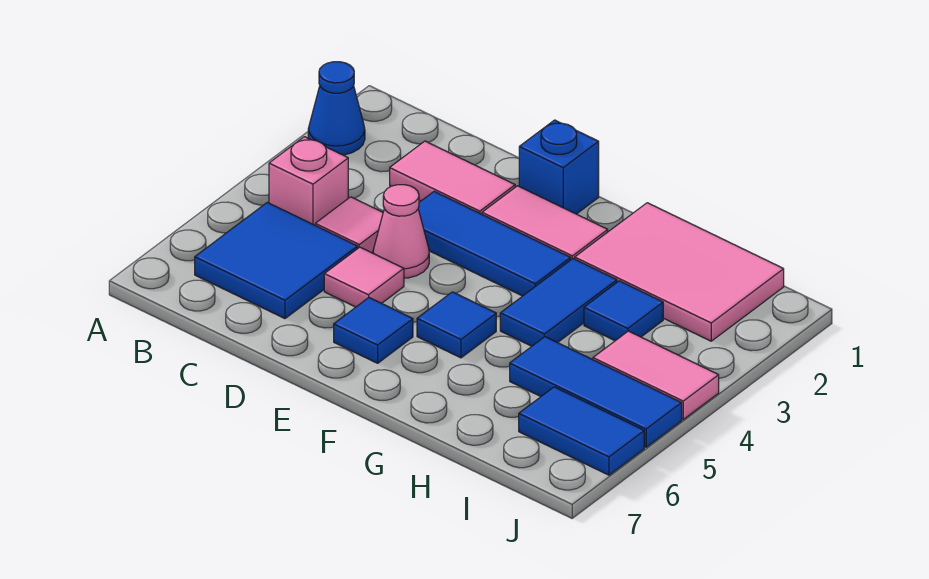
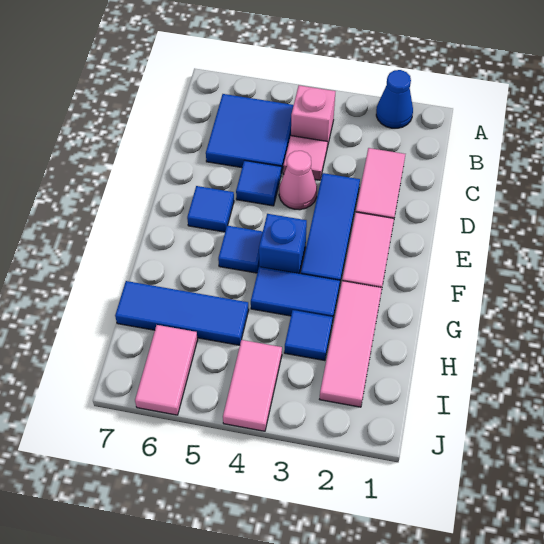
pink tile D5 level 1 -> blue tile D5 level 1
blue brick E1 level 1 -> blue brick F4 level 1
pink tile G1:I2 level 1 -> pink tile G2:I2 level 1
blue tile H5:J5 level 1 -> blue tile H5:H7 level 1
blue tile I6:J6 level 1 -> pink tile I6:J6 level 1

